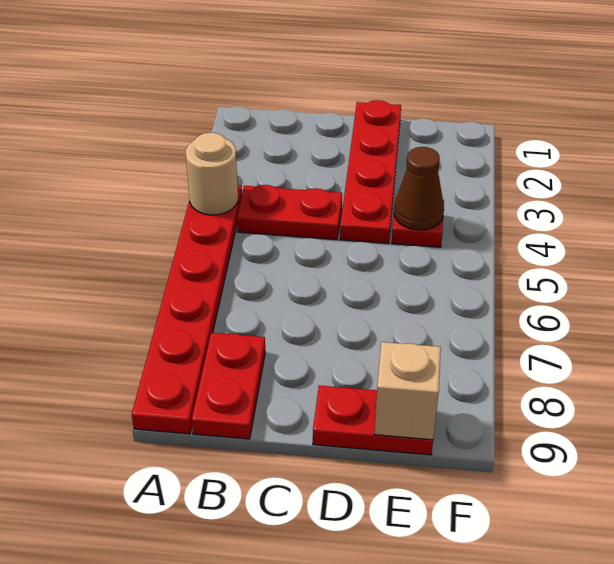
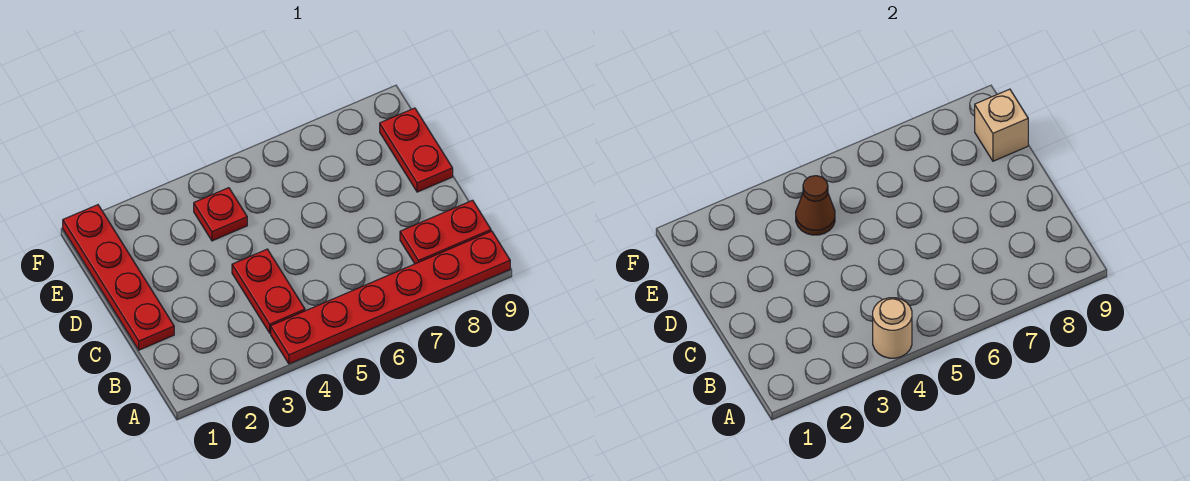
red plate D1:D4 level 1 -> red plate C1:F1 level 1

